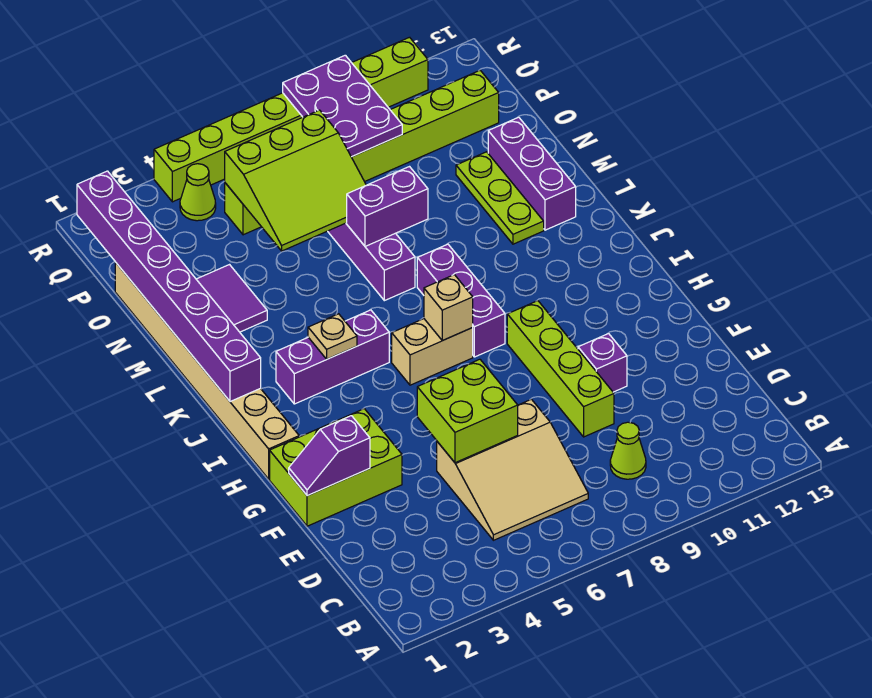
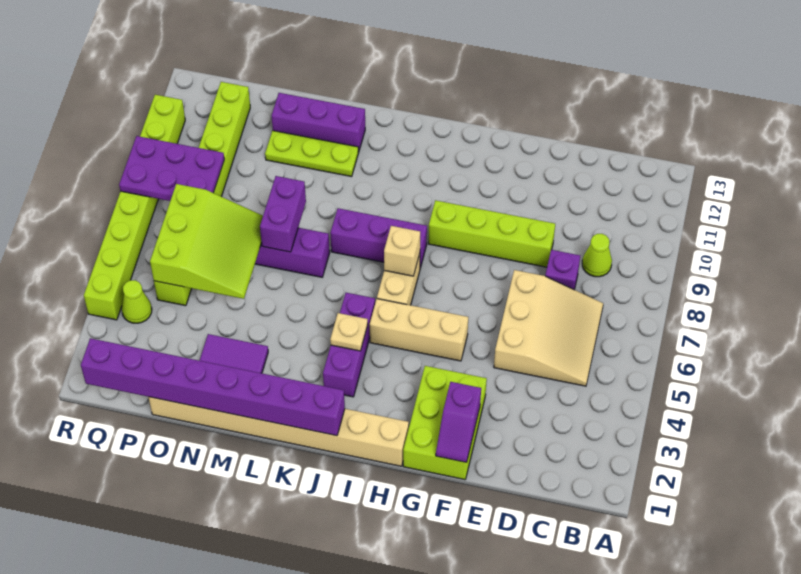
lime brick E5:F6 level 2 -> none
purple brick F10 level 1 -> purple brick D8 level 1
none -> tan brick G5:I5 level 1

